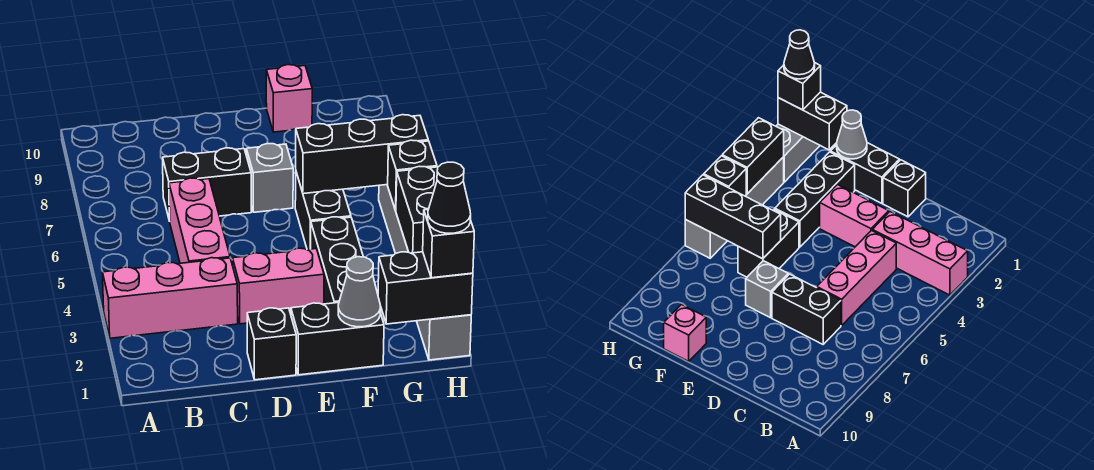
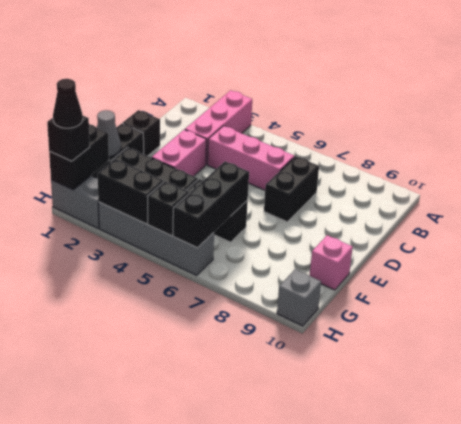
grey brick E7 level 1 -> grey brick H10 level 1

